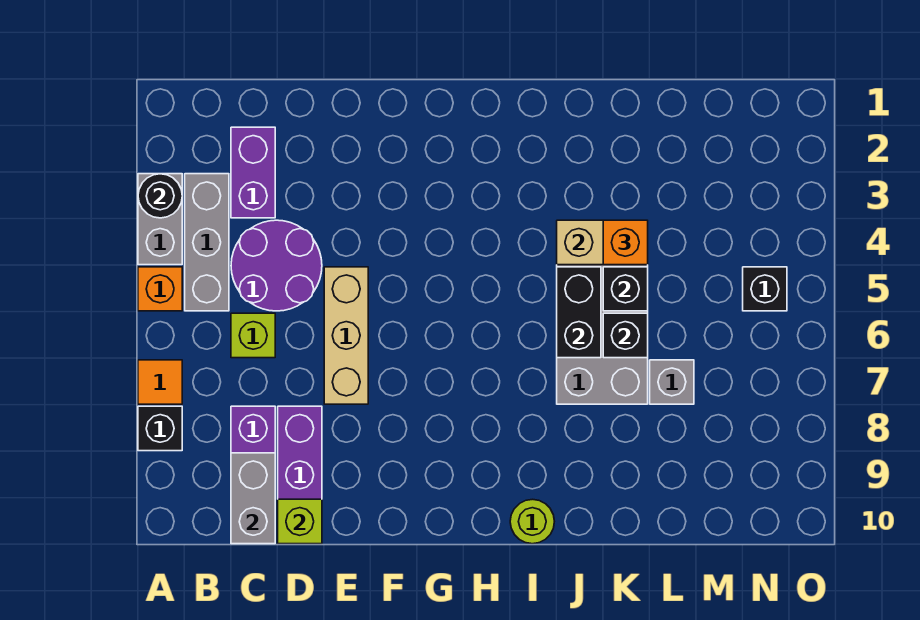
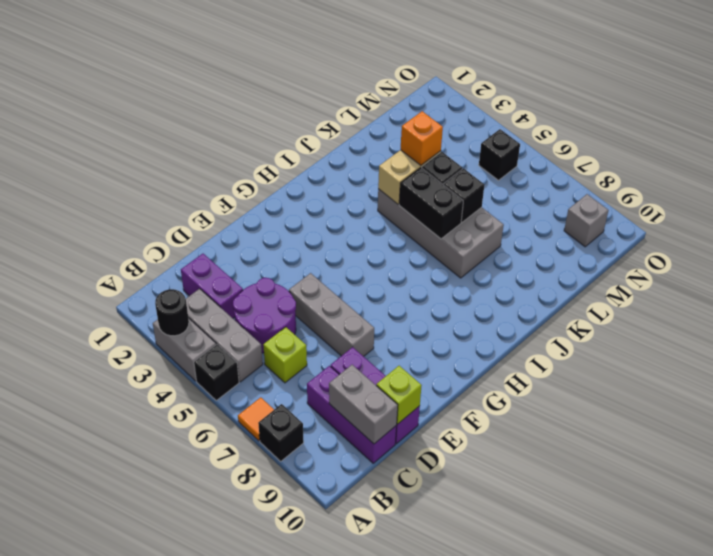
orange brick A5 level 1 -> black brick A5 level 1
tan brick E5:E7 level 1 -> grey brick E5:E7 level 1
lime round brick I10 level 1 -> none
grey brick L7 level 1 -> grey brick N9 level 1

